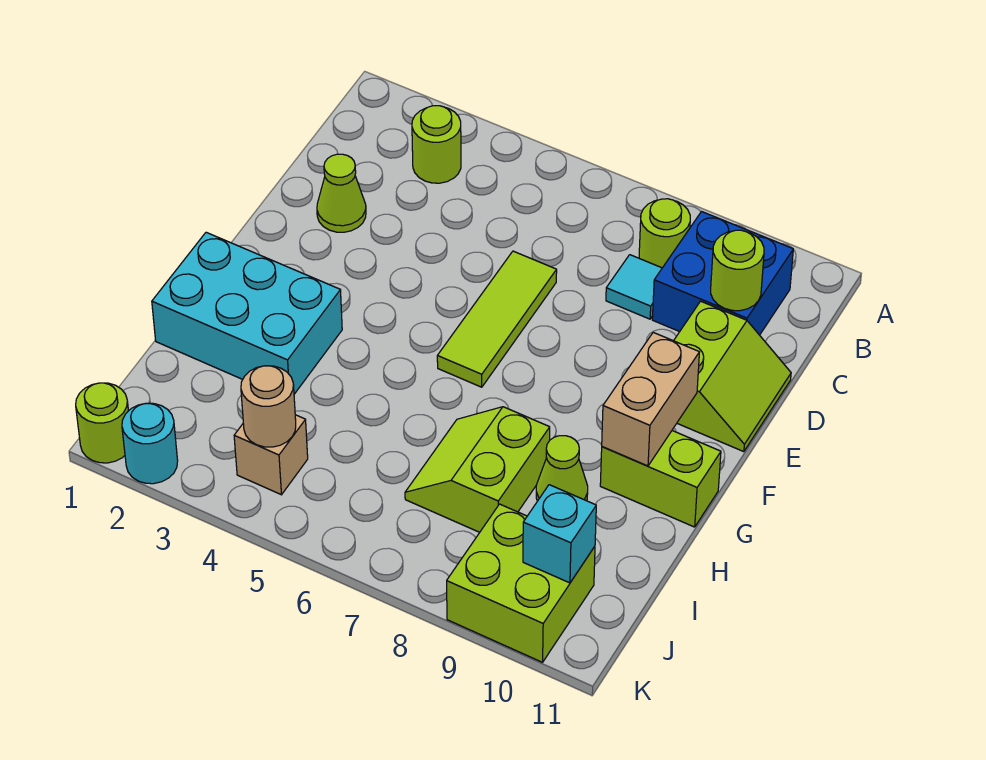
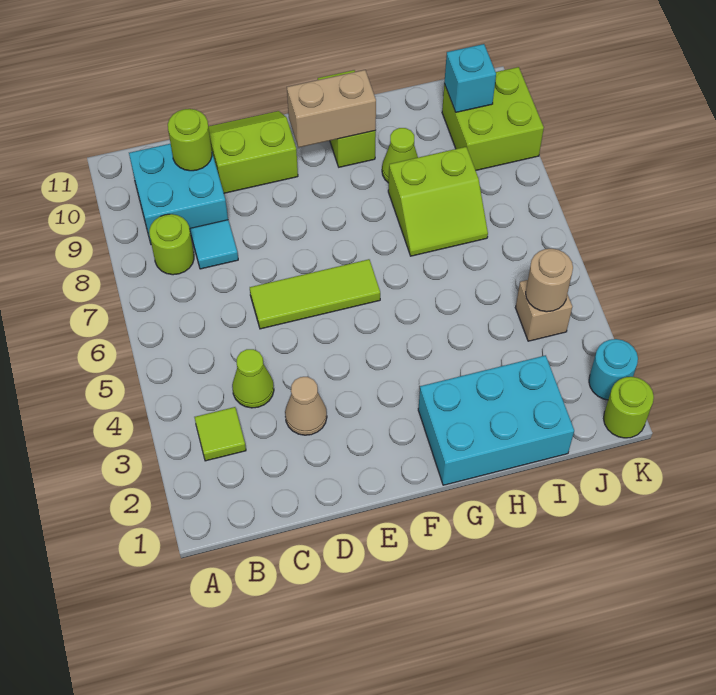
lime round brick B3 level 1 -> lime tile B3 level 1
blue brick B9:C10 level 1 -> cyan brick B9:C10 level 1
lime cone D2 level 1 -> lime cone C4 level 1
none -> tan cone D3 level 1
cyan brick G1:H3 level 1 -> cyan brick G1:I2 level 1

